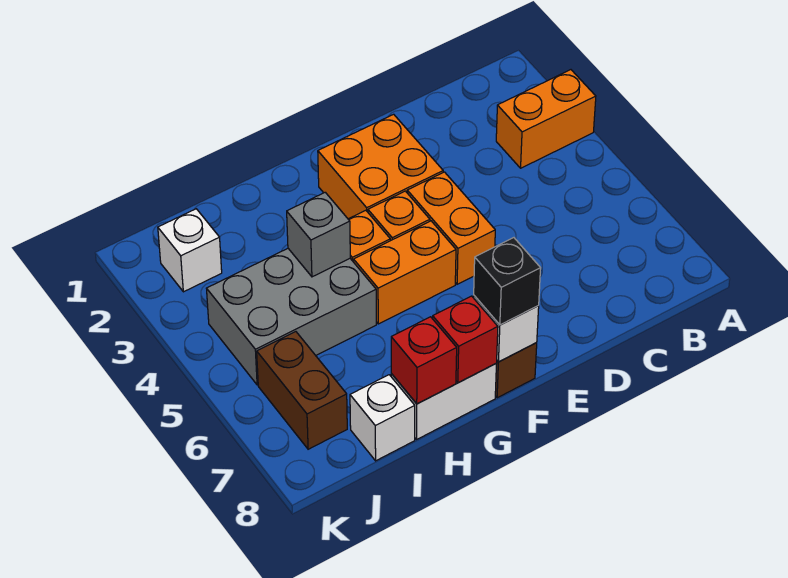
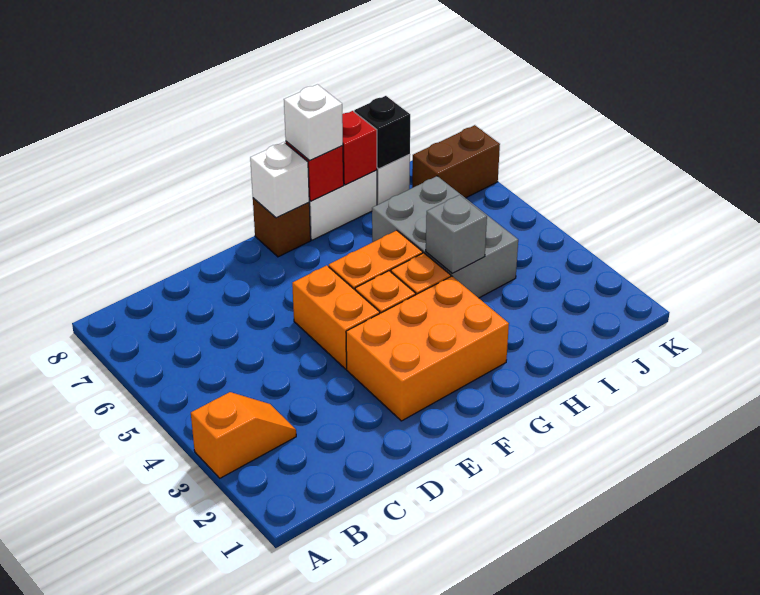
orange brick A3:B3 level 1 -> orange slope A3:B3 level 1 top A
orange brick E2:F3 level 1 -> orange brick E2:G3 level 1
black brick F8 level 3 -> black brick I8 level 2
grey brick H4:J5 level 1 -> grey brick H4:I6 level 1
white brick J2 level 1 -> white brick G8 level 3
brown brick J6:J7 level 1 -> brown brick J7:K7 level 1

